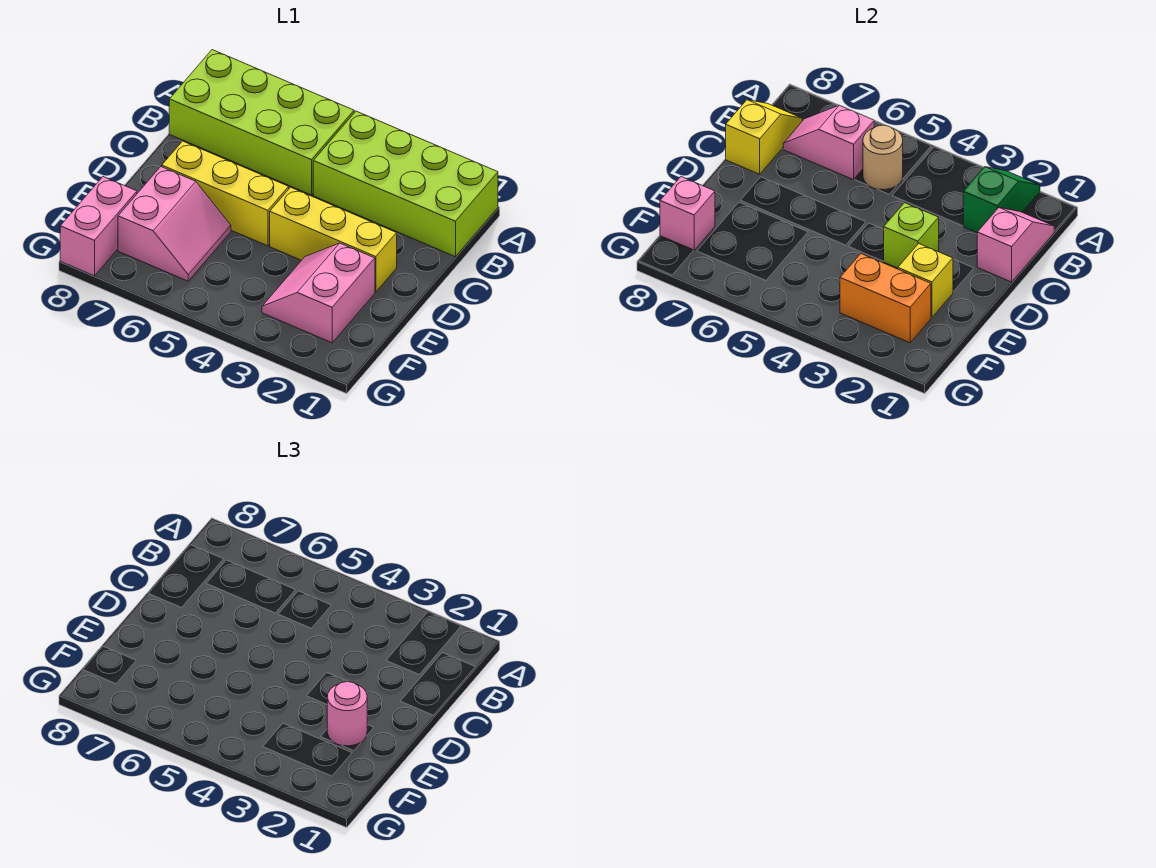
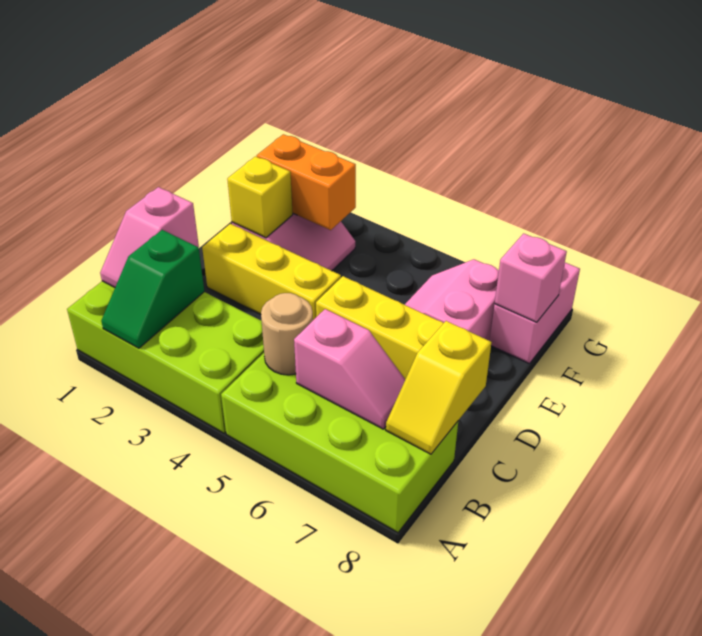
lime brick D3 level 2 -> none
pink round brick E2 level 3 -> none

